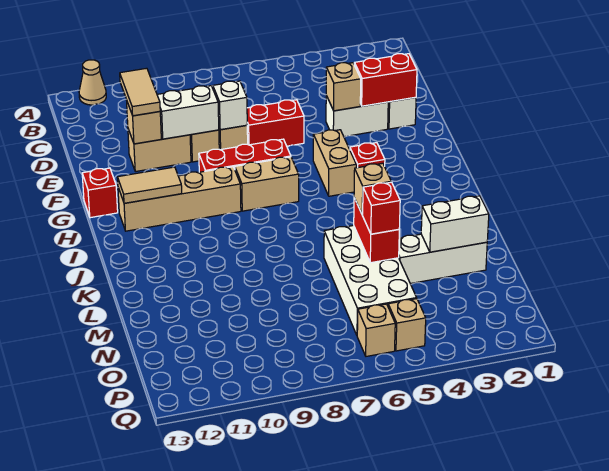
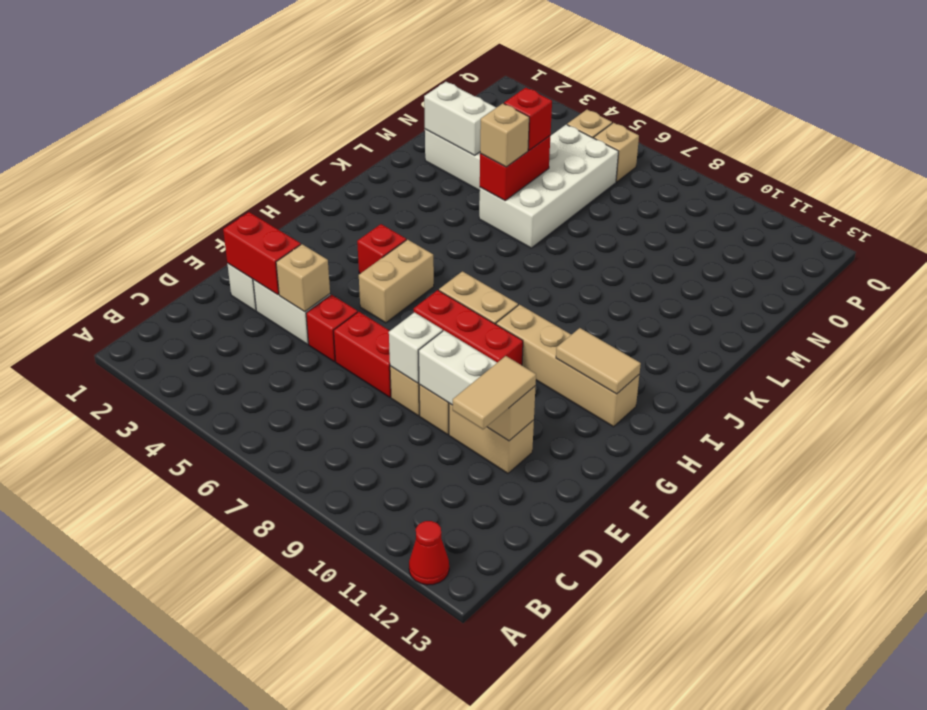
tan cone A12 level 1 -> red cone A12 level 1
red brick G13 level 1 -> red brick E5 level 1

